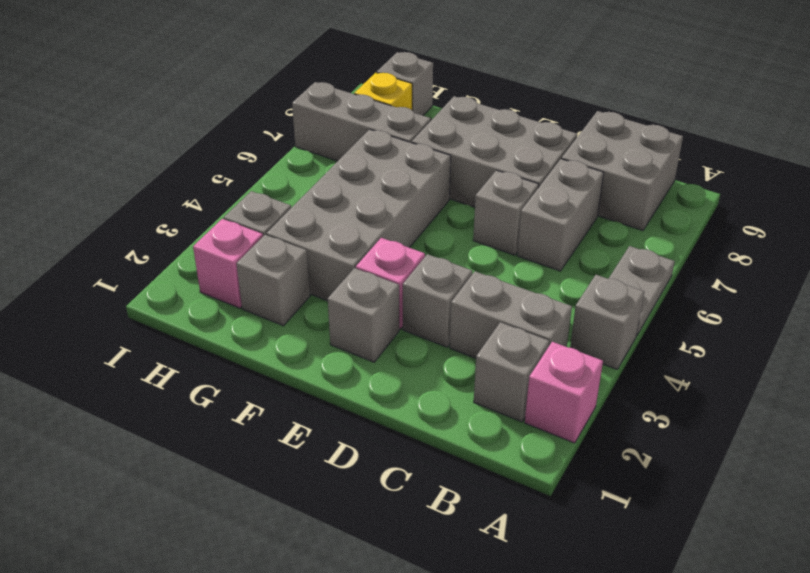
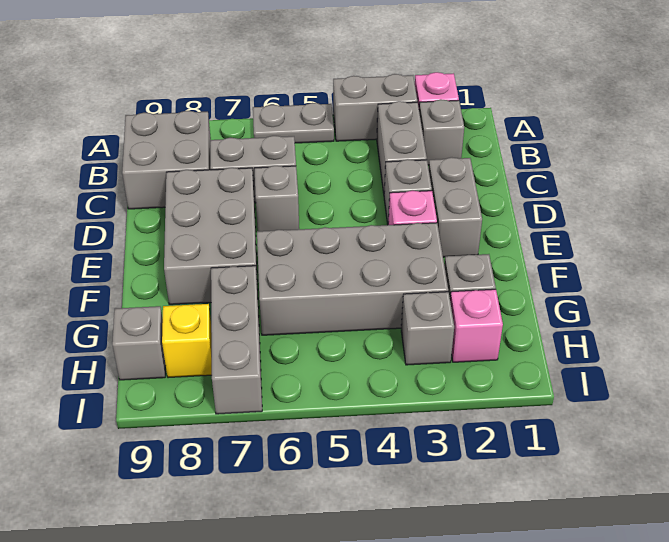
grey brick A4 level 1 -> grey brick A3:A4 level 1
grey brick E2 level 1 -> grey brick D2:E2 level 1

